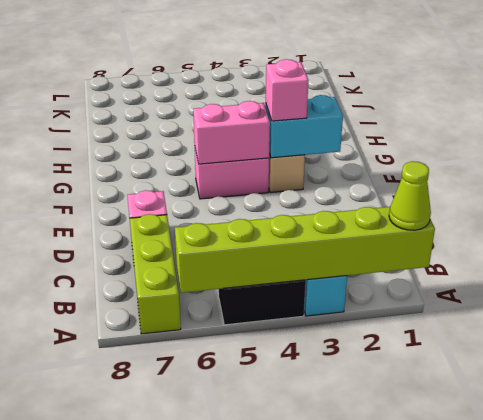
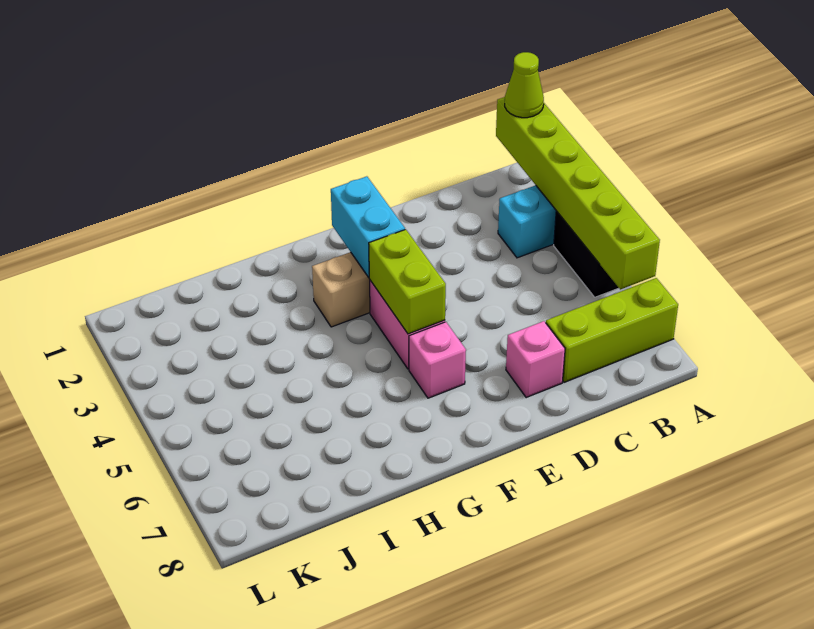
pink brick F3 level 3 -> pink brick F6 level 1
pink brick F4:F5 level 2 -> lime brick F4:F5 level 2

